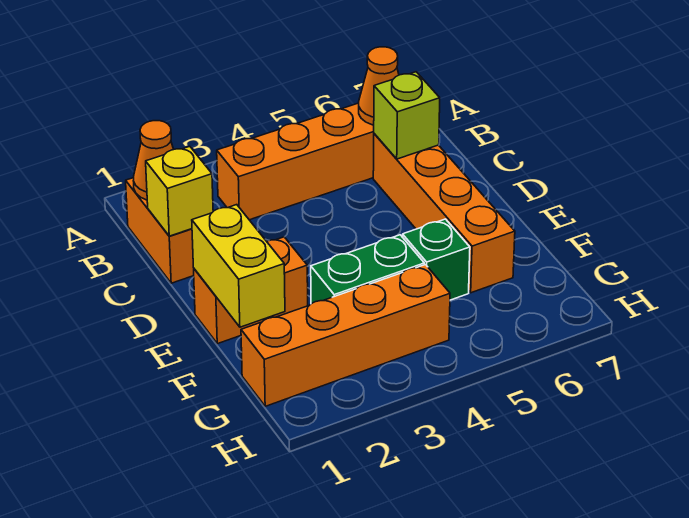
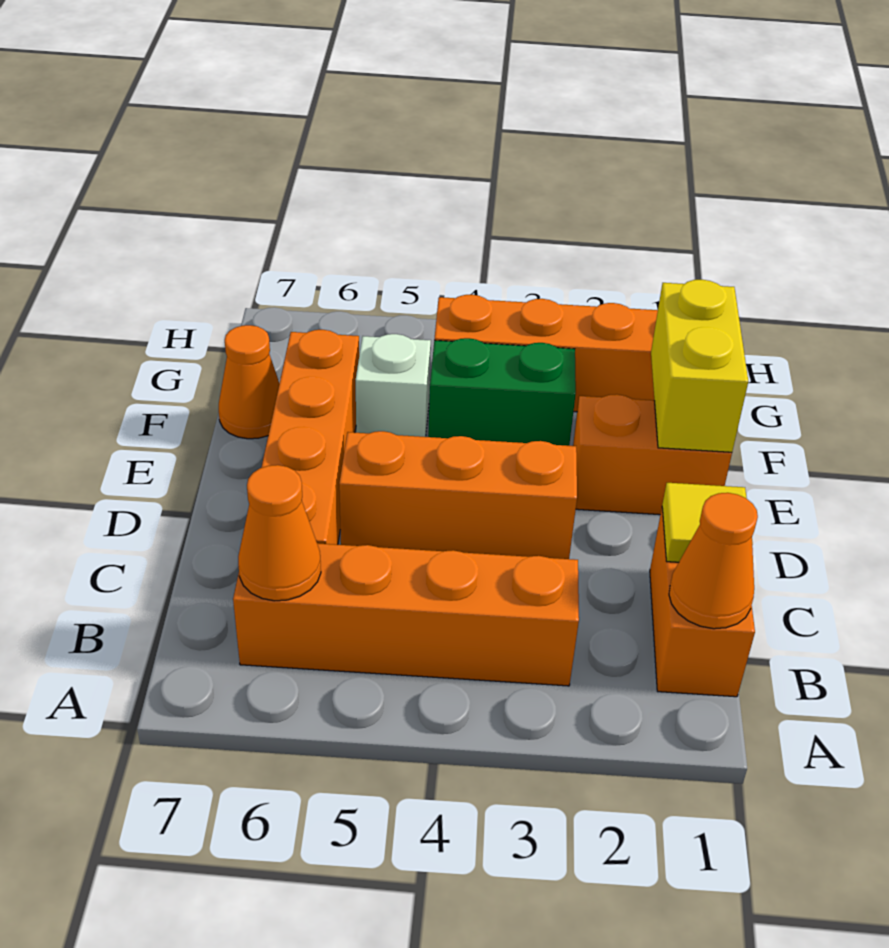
yellow brick C1 level 2 -> yellow tile C1 level 2
lime brick C6 level 2 -> none
none -> orange brick D3:D5 level 1
green brick F5 level 1 -> white brick F5 level 1
none -> orange cone F7 level 1

